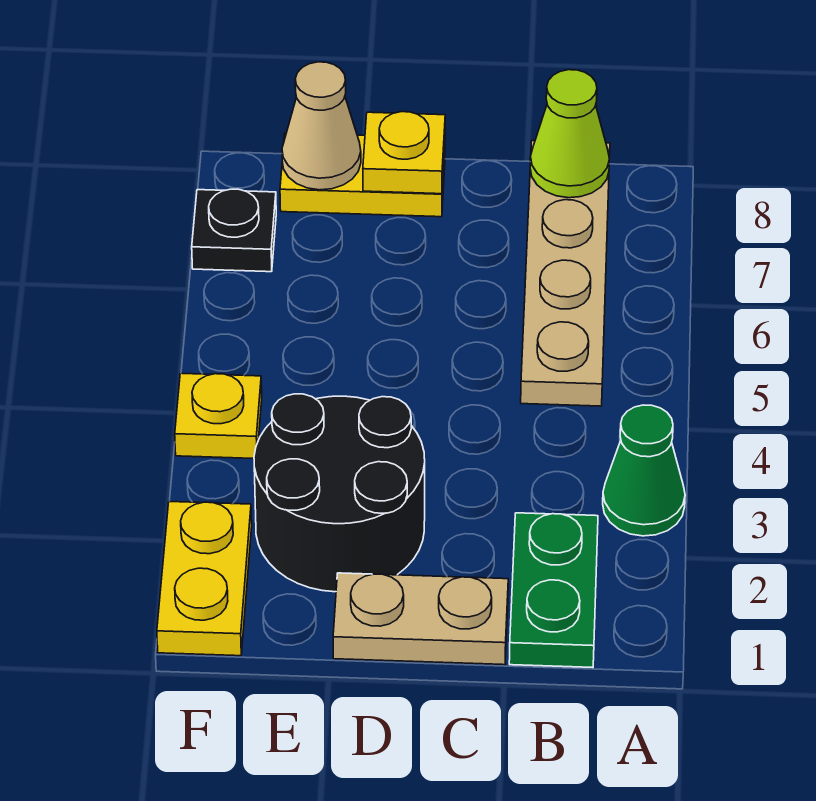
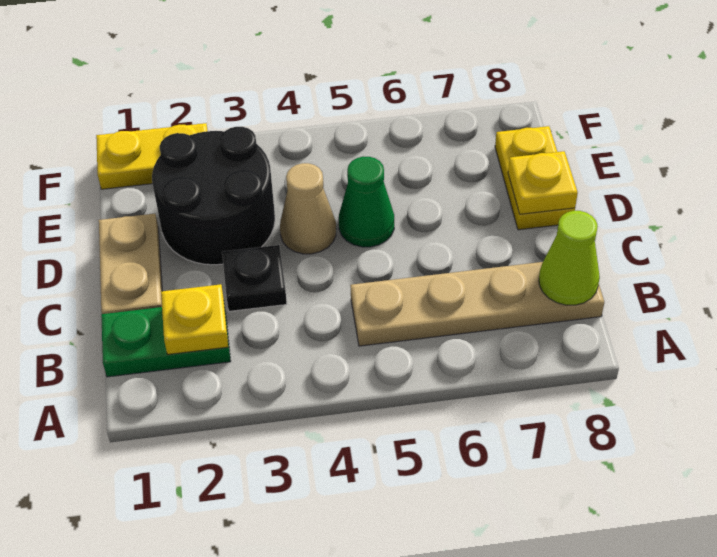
green cone A3 level 1 -> green cone D5 level 1
tan cone E8 level 2 -> tan cone D4 level 1
yellow plate F4 level 1 -> yellow plate B2 level 2
black plate F7 level 1 -> black plate C3 level 1

